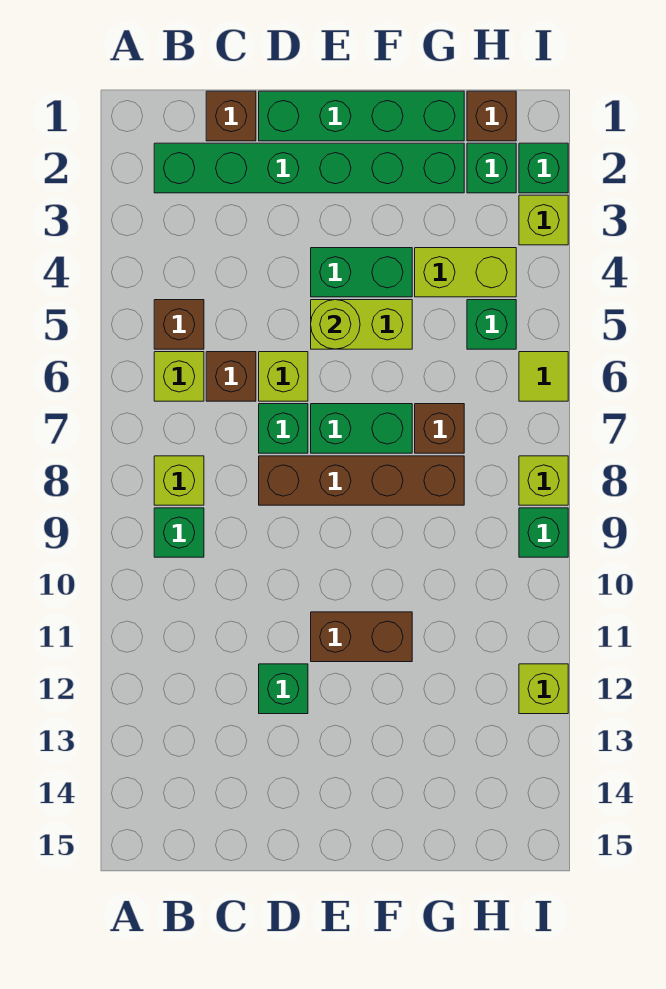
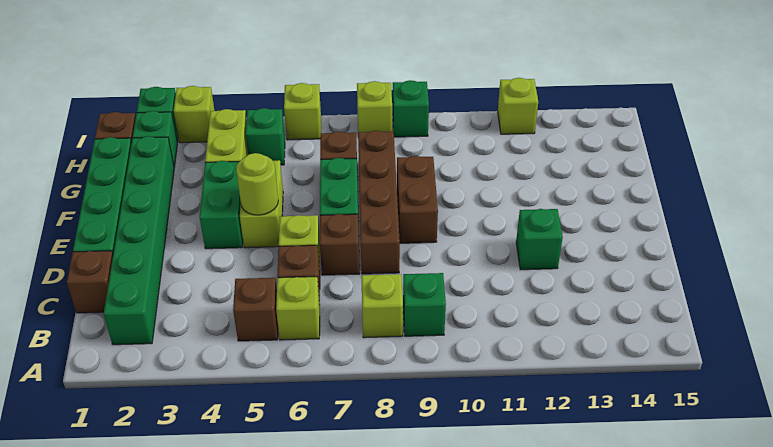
green brick D7 level 1 -> brown brick D7 level 1
brown brick E11:F11 level 1 -> brown brick E9:F9 level 1
lime tile I6 level 1 -> lime brick I6 level 1

